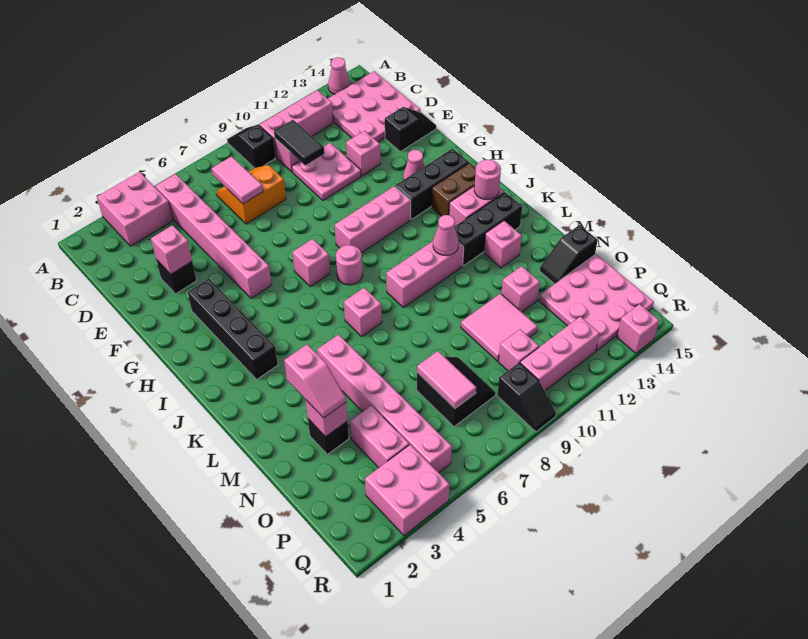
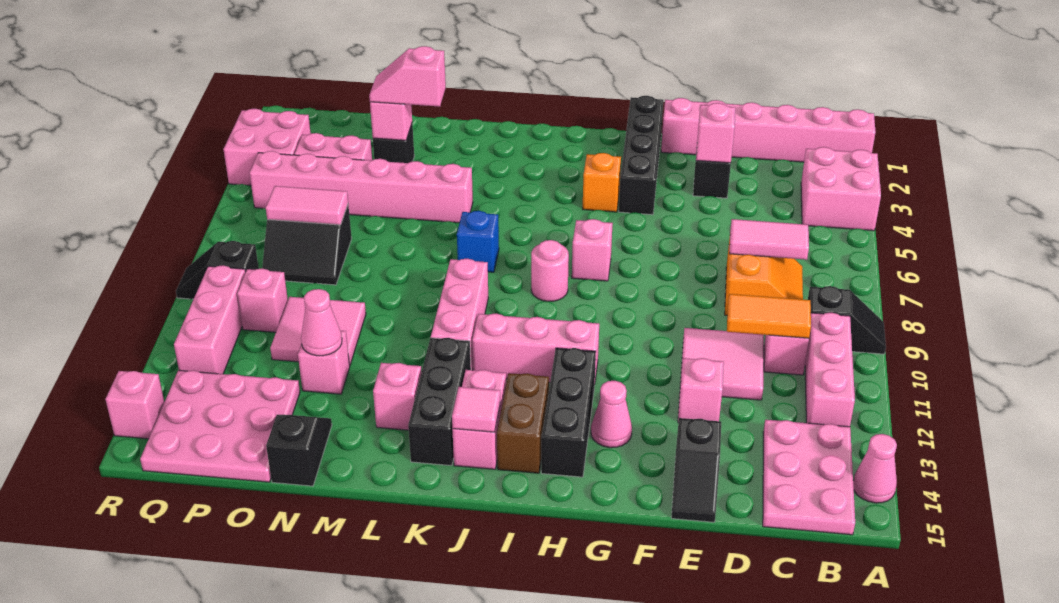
pink brick B5:G5 level 1 -> pink brick A1:F1 level 1
pink plate B13:D15 level 1 -> pink plate B13:C15 level 1
black tile C10:D10 level 2 -> orange tile C10:D10 level 2
pink plate D10:E11 level 1 -> pink tile D10:E11 level 1
black brick G3:J3 level 1 -> black brick G1:G4 level 1
none -> orange brick H4 level 1
pink brick H9:H11 level 1 -> pink brick H11:J11 level 1
pink round brick J14 level 2 -> pink tile J14 level 2
pink brick K7 level 1 -> blue brick K7 level 1
pink cone K11 level 2 -> pink cone N12 level 2

